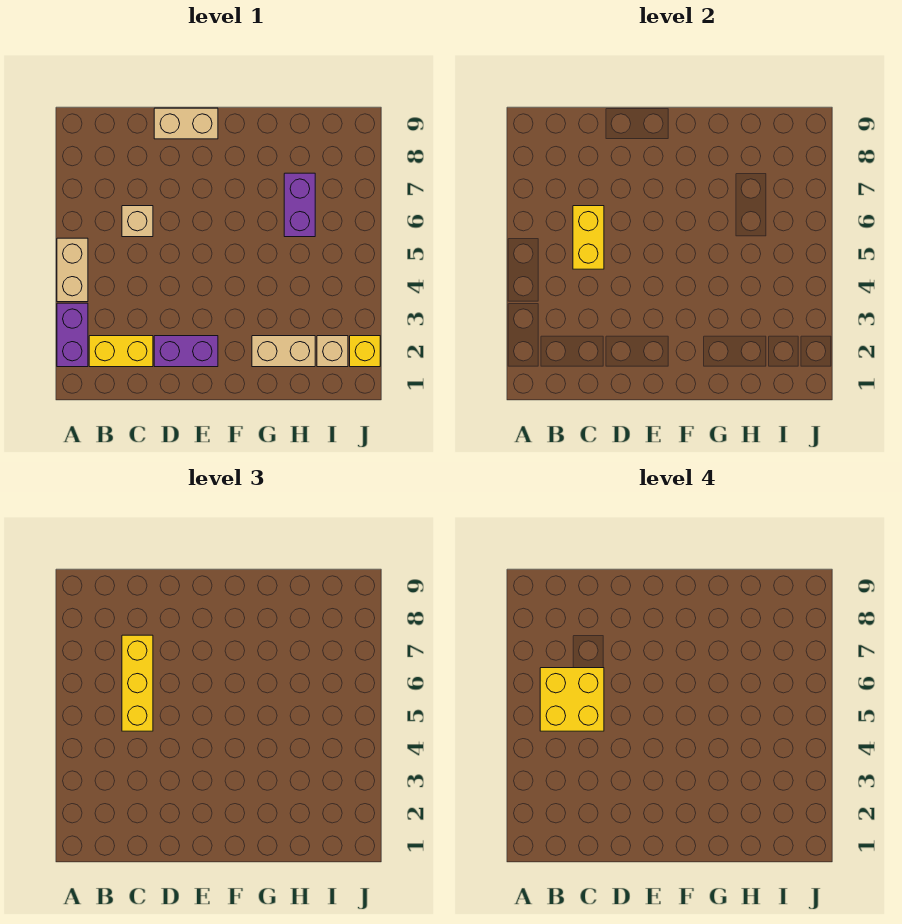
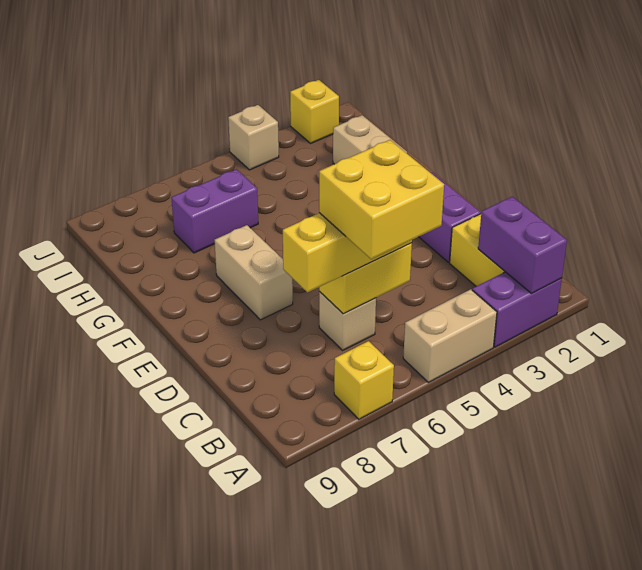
none -> purple brick A2:B2 level 2
none -> yellow brick A7 level 1
tan brick D9:E9 level 1 -> tan brick E7:F7 level 1
tan brick I2 level 1 -> tan brick J4 level 1

